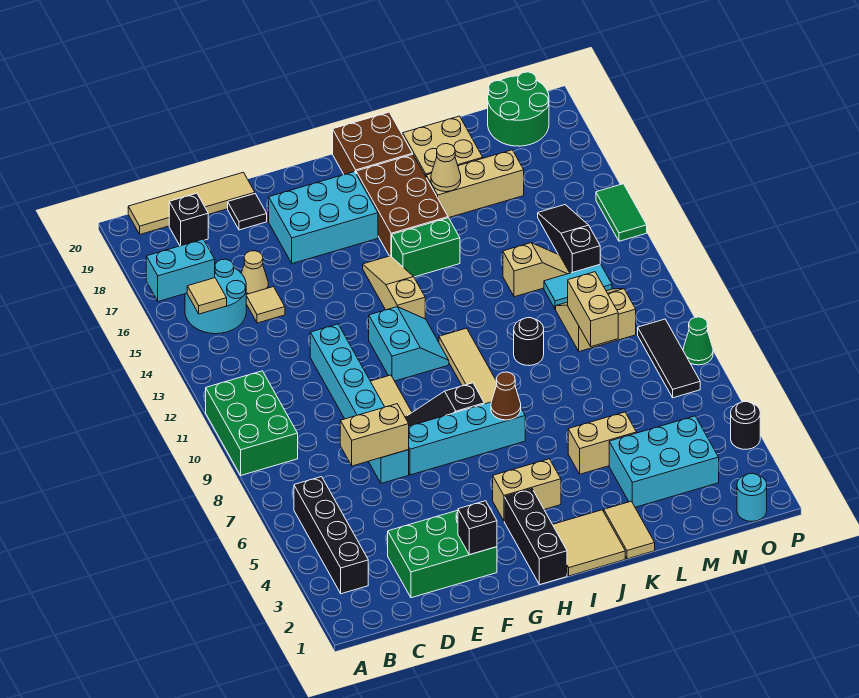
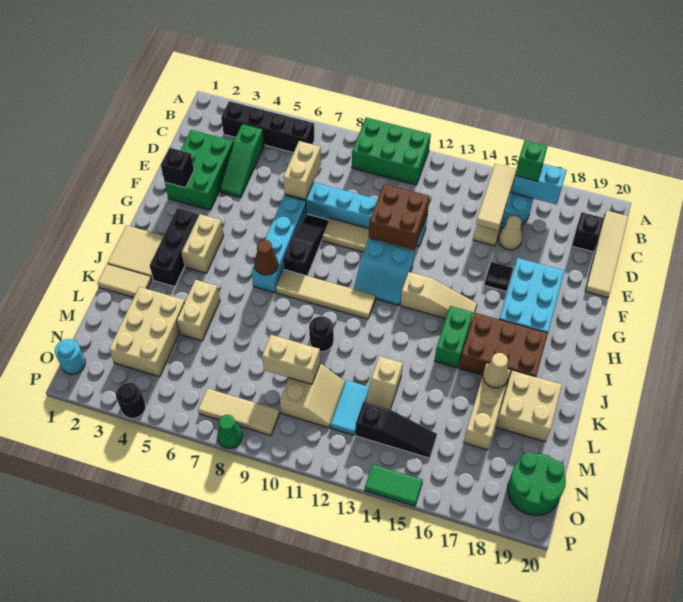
cyan brick A16:B16 level 2 -> cyan brick B16:B17 level 2
tan tile B15 level 2 -> tan tile B15:D15 level 2
none -> green brick B16 level 3
none -> green slope C4:E4 level 1 top C
black tile E19 level 1 -> black tile F16 level 1
black brick H1:H3 level 1 -> black brick H3:J3 level 1
brown brick I19:J20 level 1 -> brown brick E11:F12 level 2
cyan brick L3:N4 level 1 -> tan brick L3:N4 level 1
black tile O7:O9 level 1 -> tan tile O7:O9 level 1

